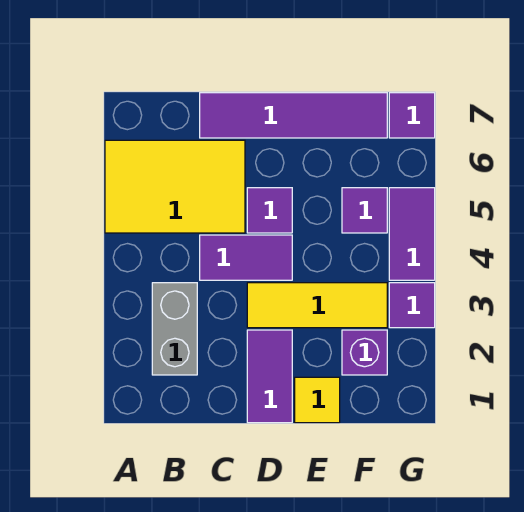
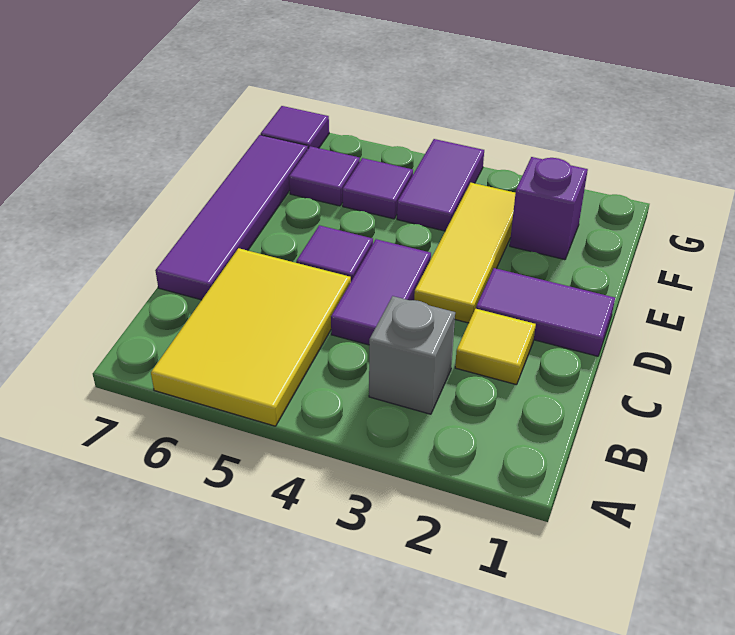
grey brick B2:B3 level 1 -> grey brick B3 level 1
yellow tile E1 level 1 -> yellow tile C2 level 1
purple tile G3 level 1 -> purple tile F6 level 1
purple tile G4:G5 level 1 -> purple tile F4:G4 level 1

